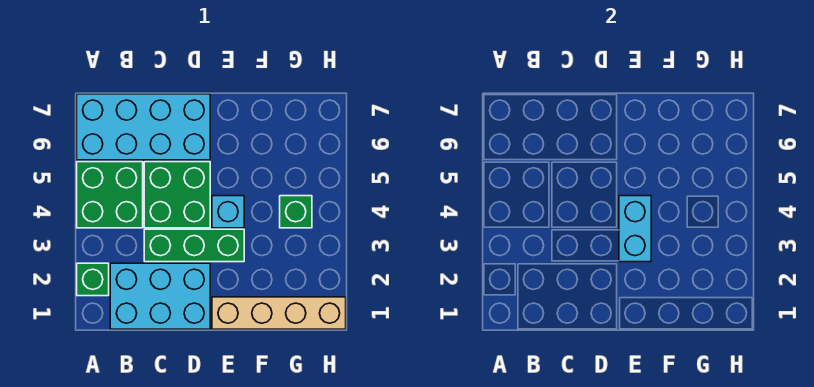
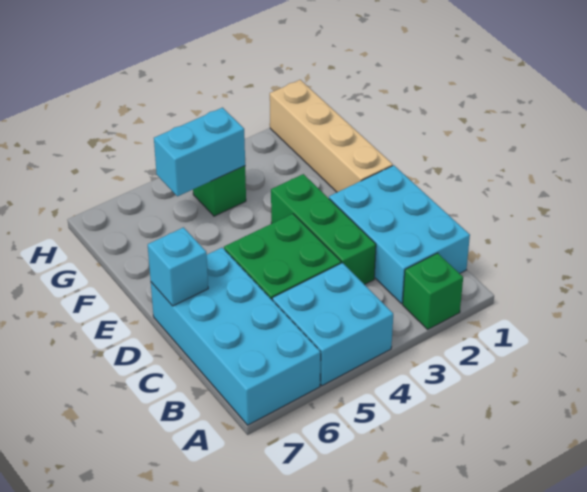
green brick A4:B5 level 1 -> cyan brick A4:B5 level 1
cyan brick E3:E4 level 2 -> cyan brick G4:G5 level 2
cyan brick E4 level 1 -> cyan brick D7 level 2

